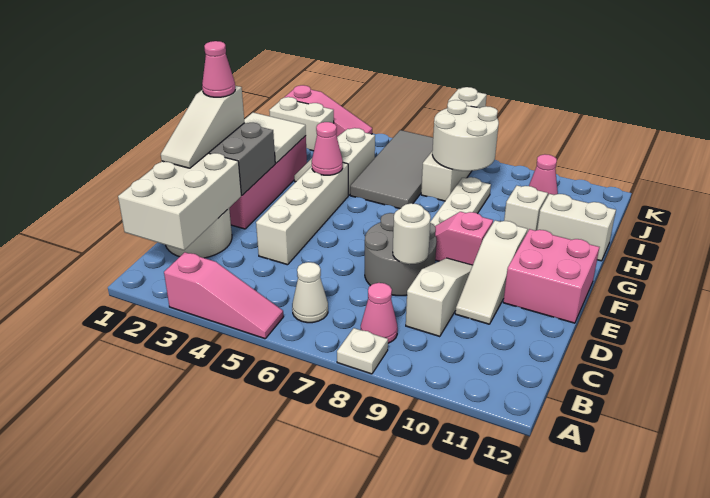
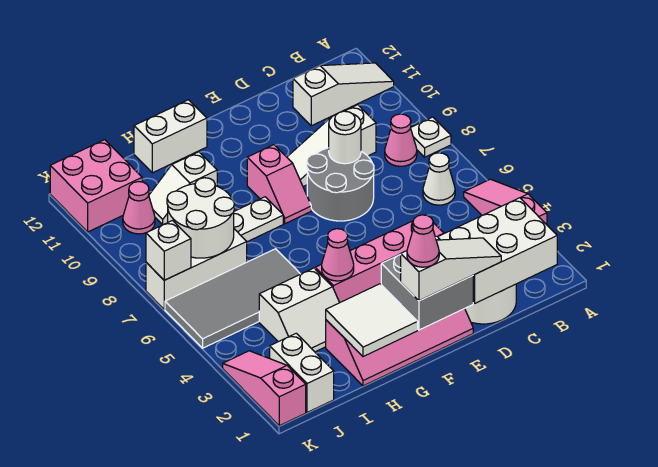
white brick D4:G4 level 1 -> pink brick D4:G4 level 1
white slope D10:F10 level 1 top F -> white slope A11:C11 level 1 top C
pink brick E11:F12 level 1 -> pink brick J11:K12 level 1
white brick H11:H12 level 1 -> white brick G12:H12 level 1

